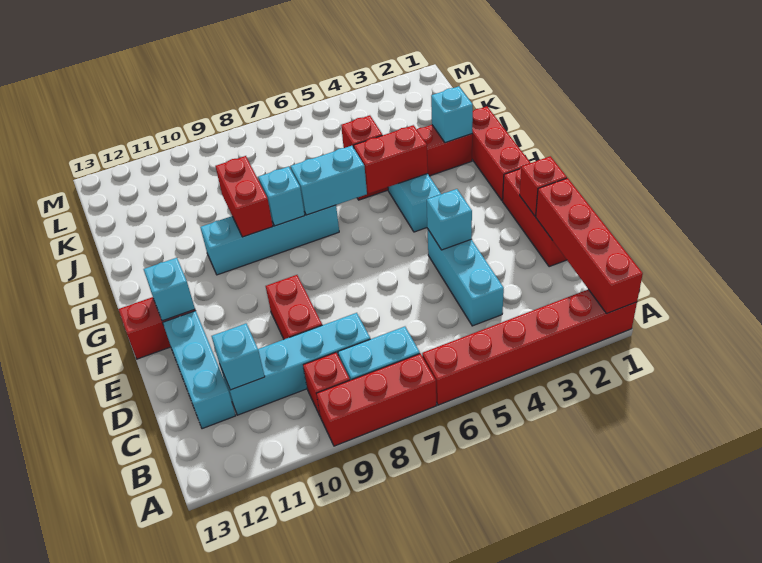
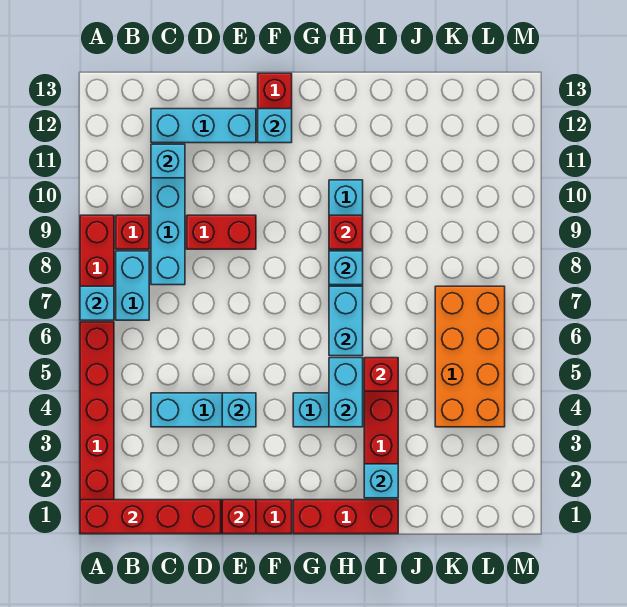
none -> cyan brick A7 level 2
red brick H4:H5 level 2 -> cyan brick H4:H5 level 2
red brick H9:I9 level 2 -> red brick H9 level 2
none -> orange brick K4:L7 level 1

